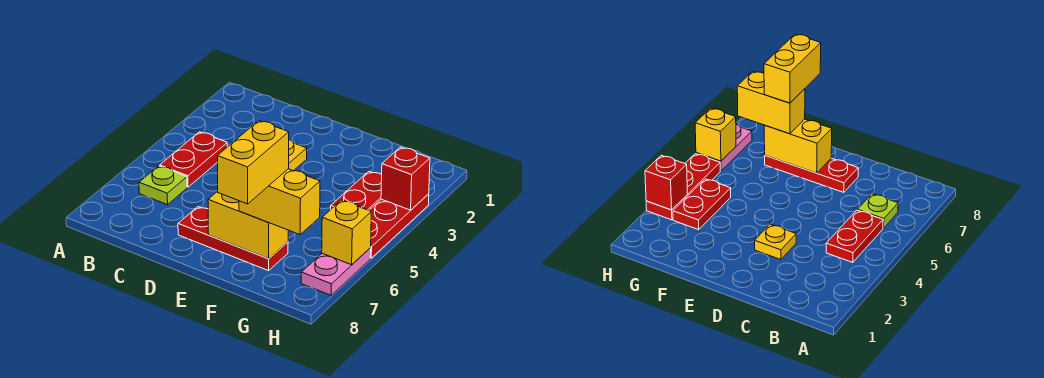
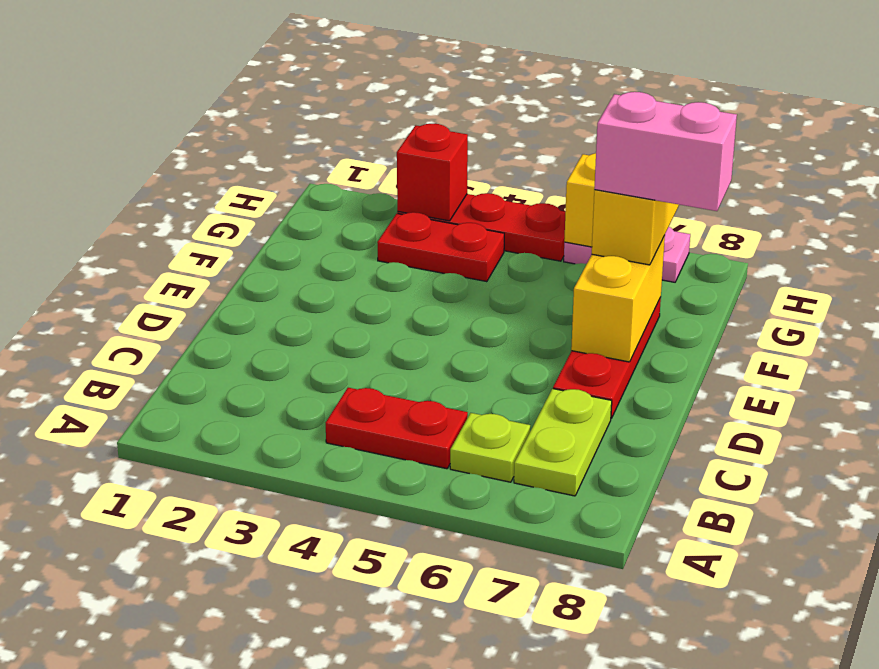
none -> lime plate B7:C7 level 1
yellow plate D3 level 1 -> none
yellow brick F7:F8 level 4 -> pink brick F7:F8 level 4

